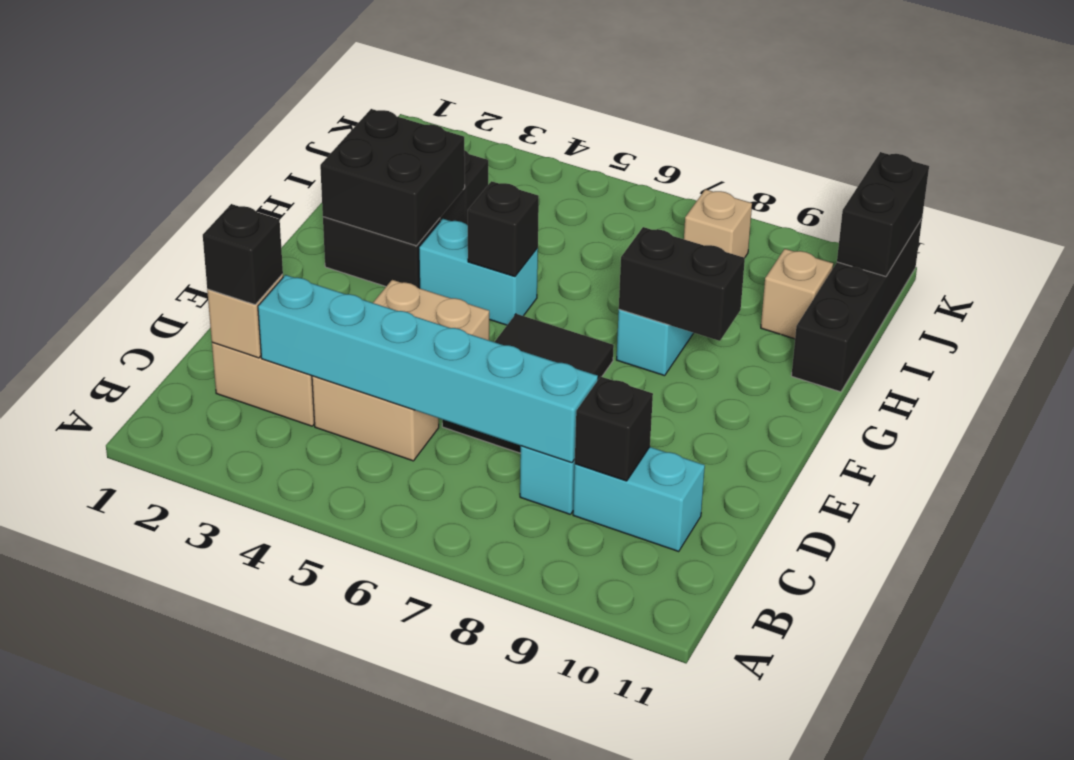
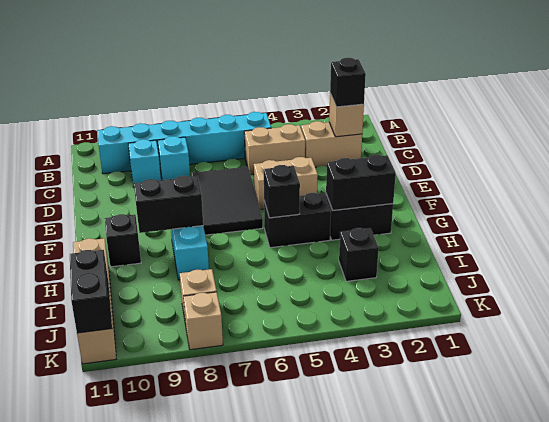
cyan brick C3:C8 level 2 -> cyan brick B5:B10 level 1
cyan brick C9:C10 level 1 -> cyan brick C9 level 1
black brick C9 level 2 -> black brick G10 level 1
black brick G2:H3 level 2 -> black brick G2:G3 level 2
cyan brick G4:G5 level 1 -> black brick G4:G5 level 1
black brick H11:K11 level 1 -> tan brick H11:K11 level 1
tan brick I10 level 1 -> tan brick K8 level 1

